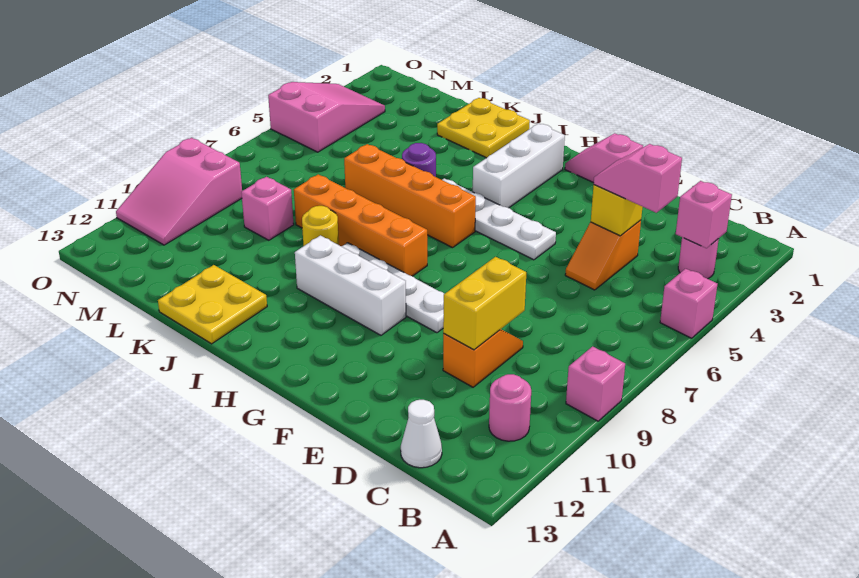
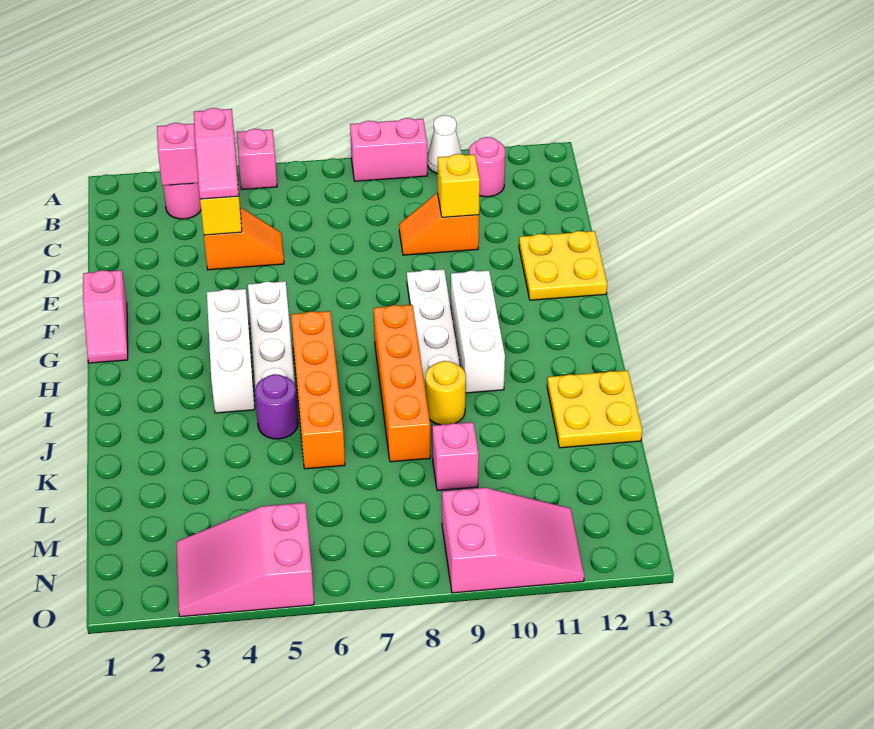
pink brick A9 level 1 -> pink brick A8:A9 level 1
white cone C13 level 1 -> white cone A10 level 1
yellow brick D9:D10 level 2 -> yellow brick D10 level 2
white brick H2:H4 level 1 -> white brick G4:I4 level 1
yellow plate J1:K2 level 1 -> yellow plate E12:F13 level 1

